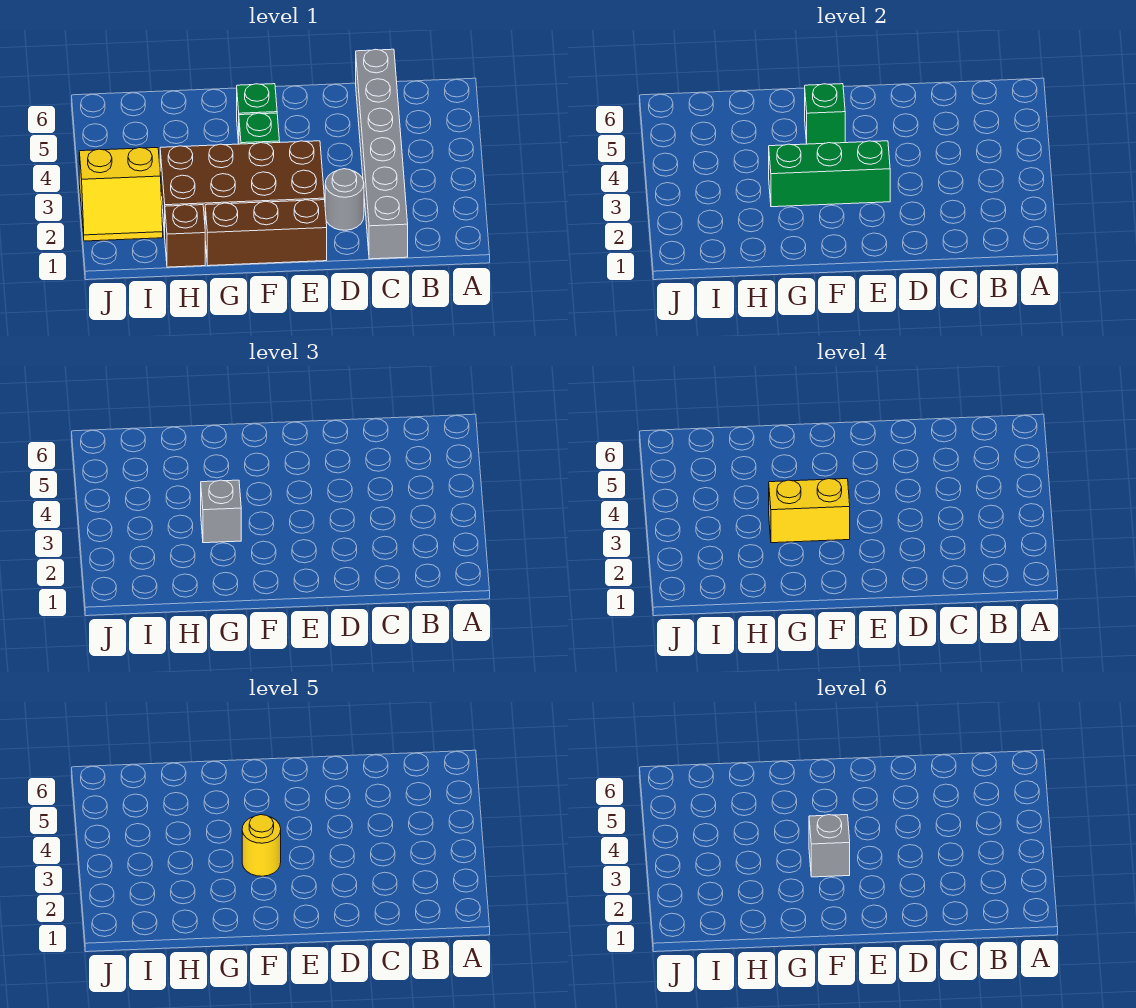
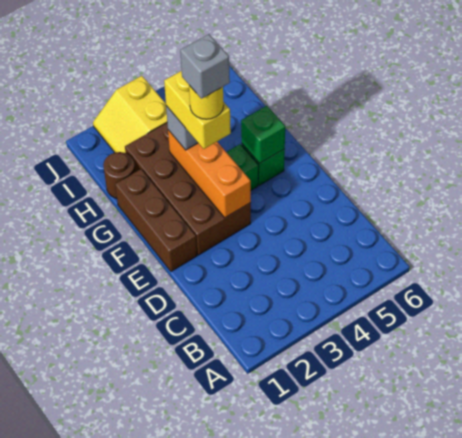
grey brick C1:C6 level 1 -> none
grey round brick D2 level 1 -> none
green brick E3:G3 level 2 -> orange brick E3:G3 level 2
brown brick H1 level 1 -> brown round brick H1 level 1

